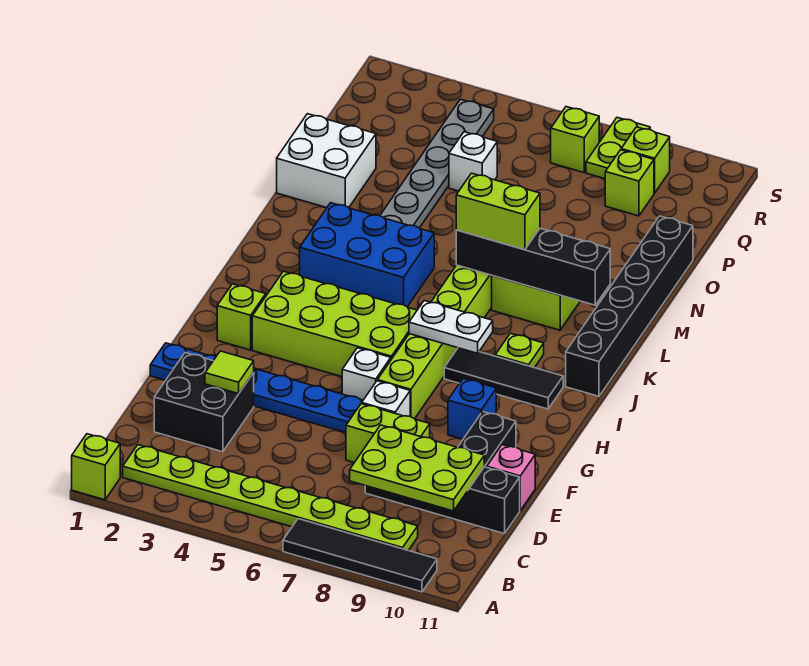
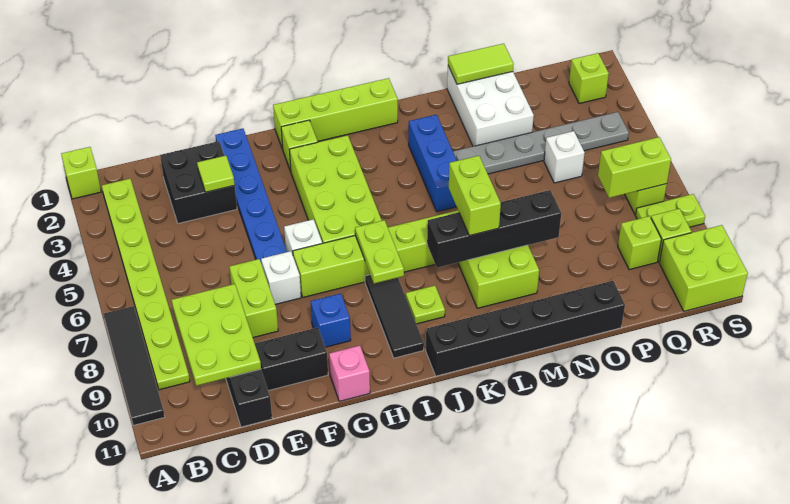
pink brick E11 level 1 -> pink brick G11 level 1
none -> lime brick H1:K1 level 1
white plate I7:I8 level 2 -> lime plate I7:I8 level 2
blue brick K3:L5 level 1 -> blue brick L3:L5 level 1
black brick L7:L10 level 2 -> black brick K8:N8 level 2
white brick N1:O2 level 1 -> white brick N1:O3 level 1
none -> lime tile N1:O1 level 2
none -> lime brick Q7:R7 level 2
none -> lime brick R2 level 1
none -> lime brick R10:S11 level 1

